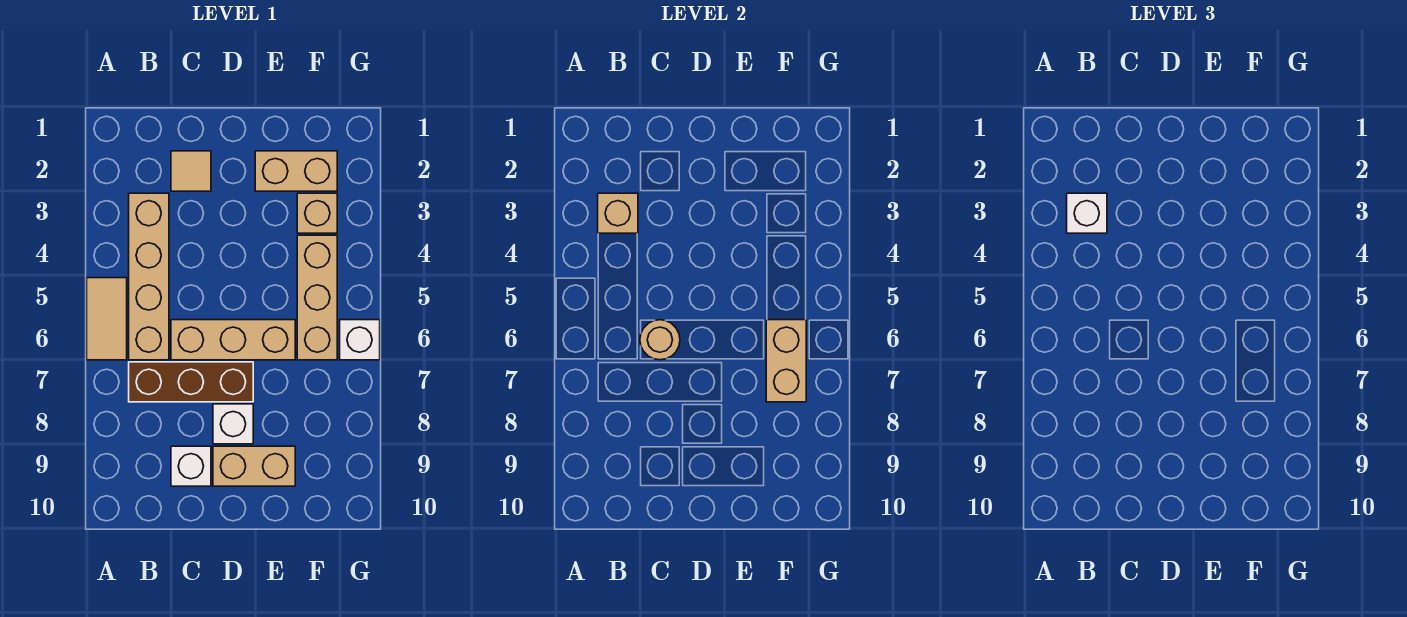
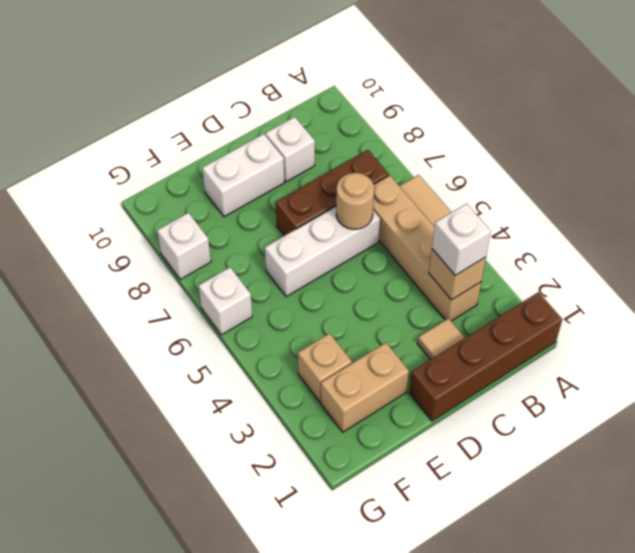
none -> brown brick A1:D1 level 1
tan brick C6:E6 level 1 -> white brick C6:E6 level 1
white brick D8 level 1 -> white brick G8 level 1
tan brick D9:E9 level 1 -> white brick D9:E9 level 1
tan brick F4:F6 level 1 -> none
tan brick F6:F7 level 2 -> none

